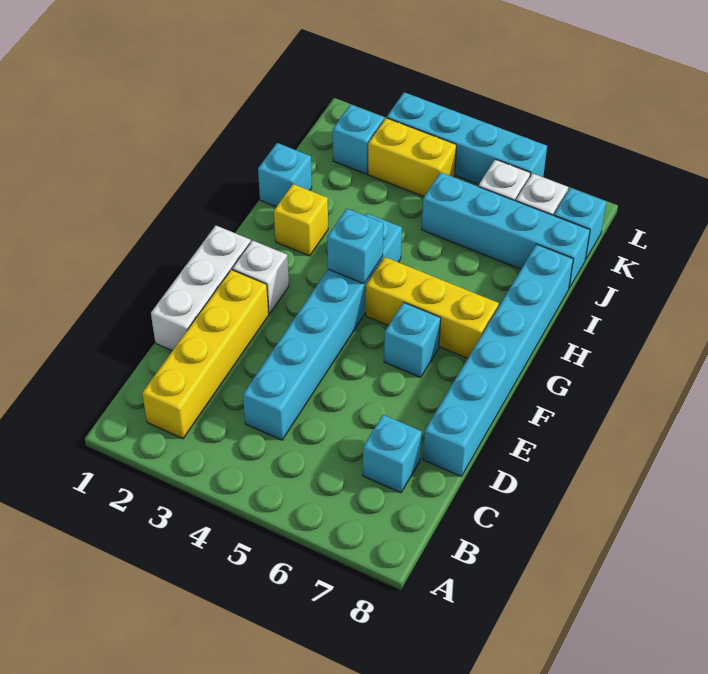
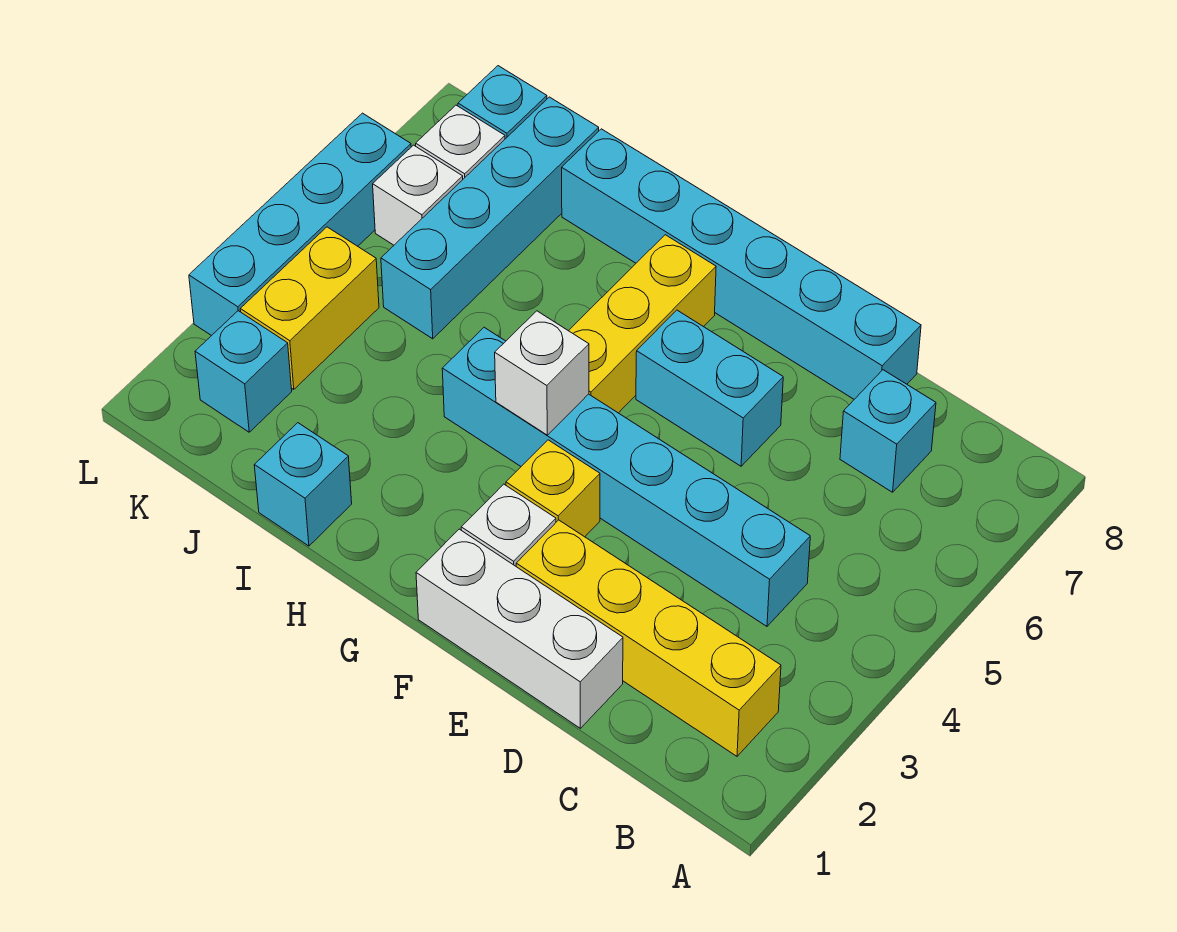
cyan brick F6 level 1 -> cyan brick E6:F6 level 1
cyan brick G4 level 2 -> white brick G4 level 2
yellow brick H2 level 1 -> yellow brick F3 level 1

